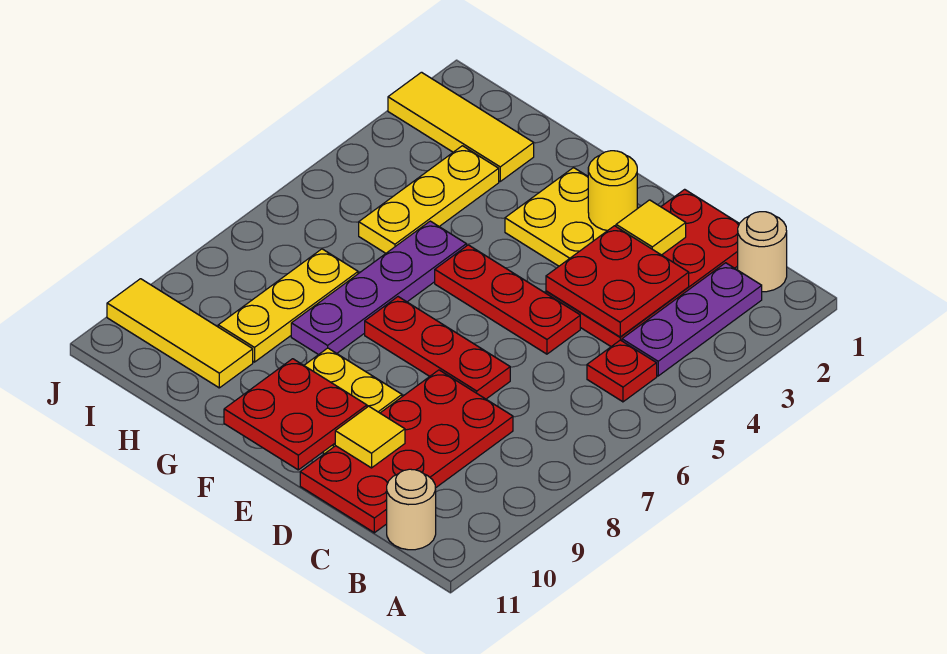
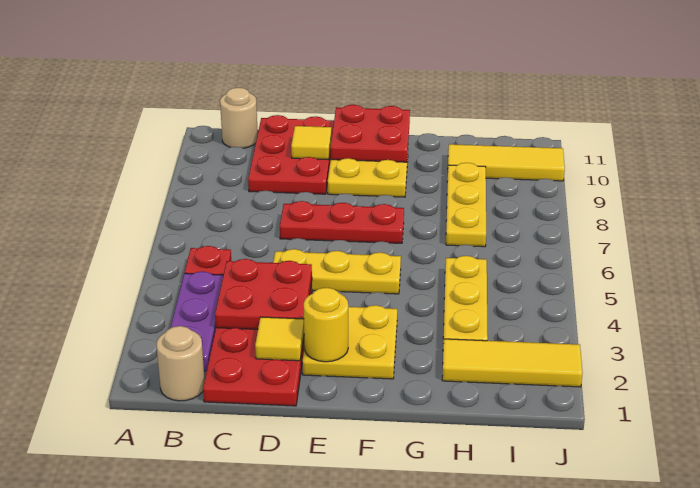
red plate C8:D11 level 1 -> red plate C9:D11 level 1
red plate D5:F5 level 1 -> yellow plate D5:F5 level 1
purple plate G5:G8 level 1 -> none

